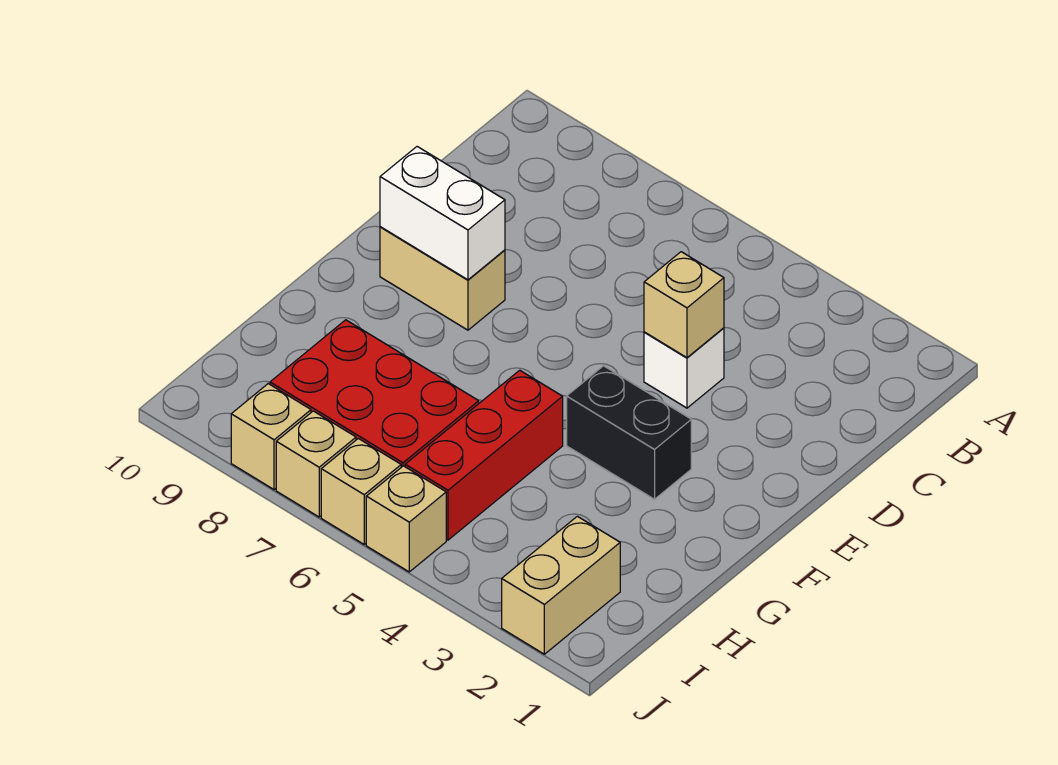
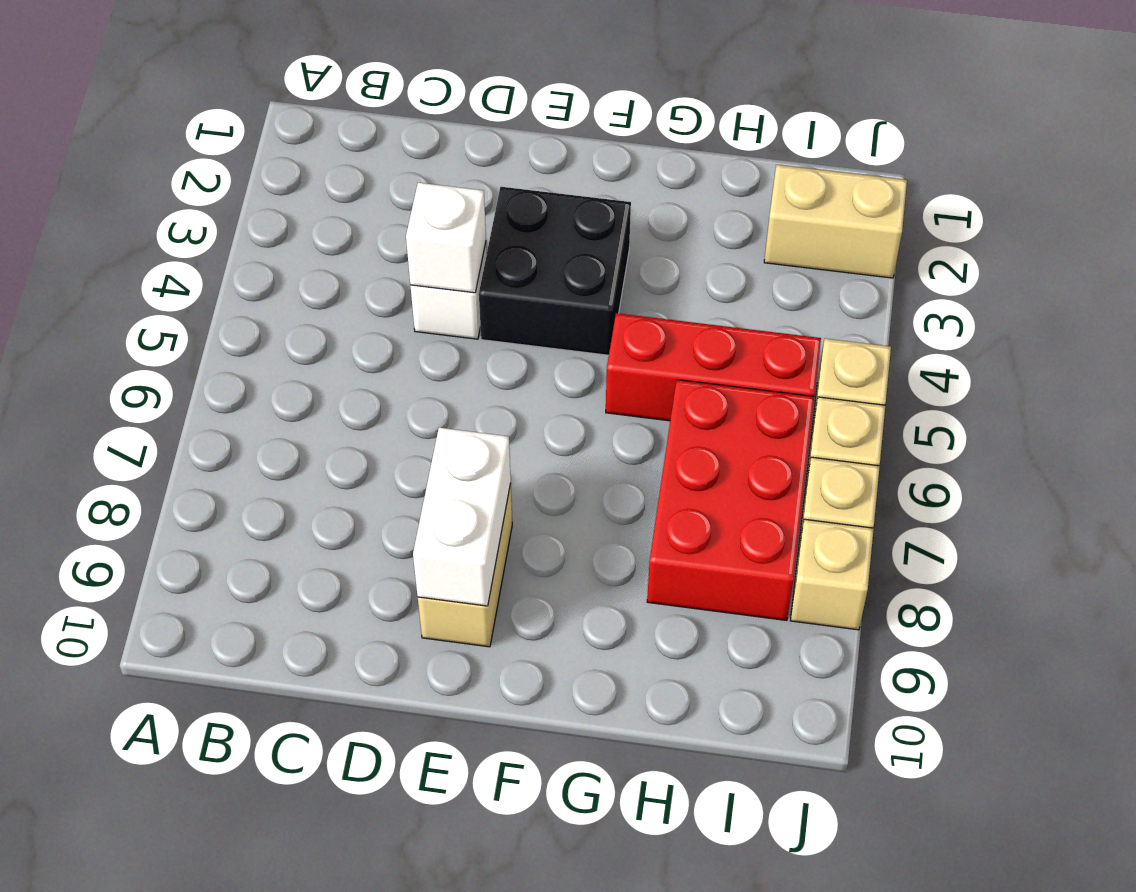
tan brick D4 level 2 -> white brick D4 level 2
black brick F3:F4 level 1 -> black brick E3:F4 level 1

